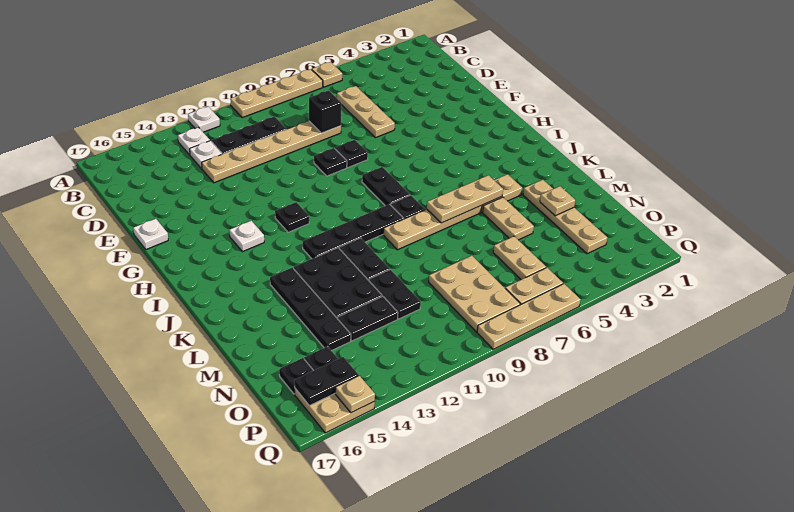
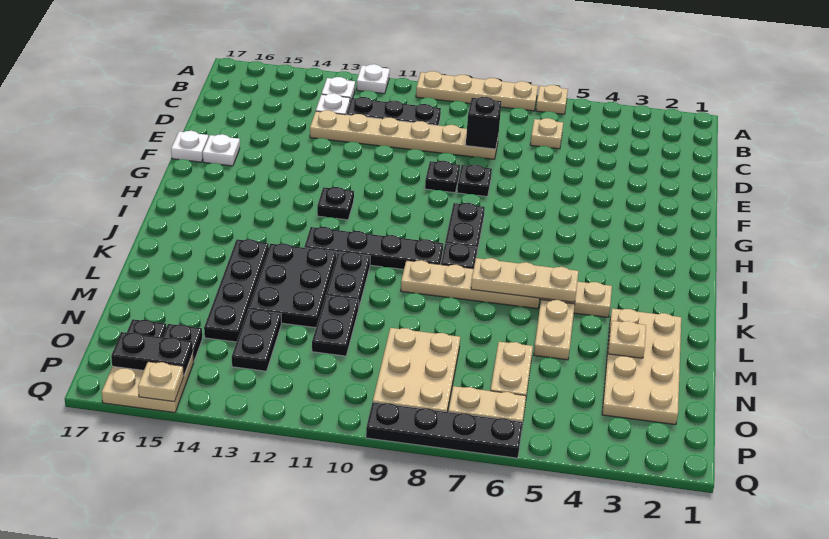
tan plate C6:E6 level 1 -> tan plate C6 level 1
white plate H14 level 1 -> white plate F16 level 1
tan plate L3:O3 level 1 -> tan plate L2:O3 level 1
black plate N12:N13 level 1 -> black plate N13:O13 level 1
tan plate Q6:Q9 level 1 -> black plate Q6:Q9 level 1

